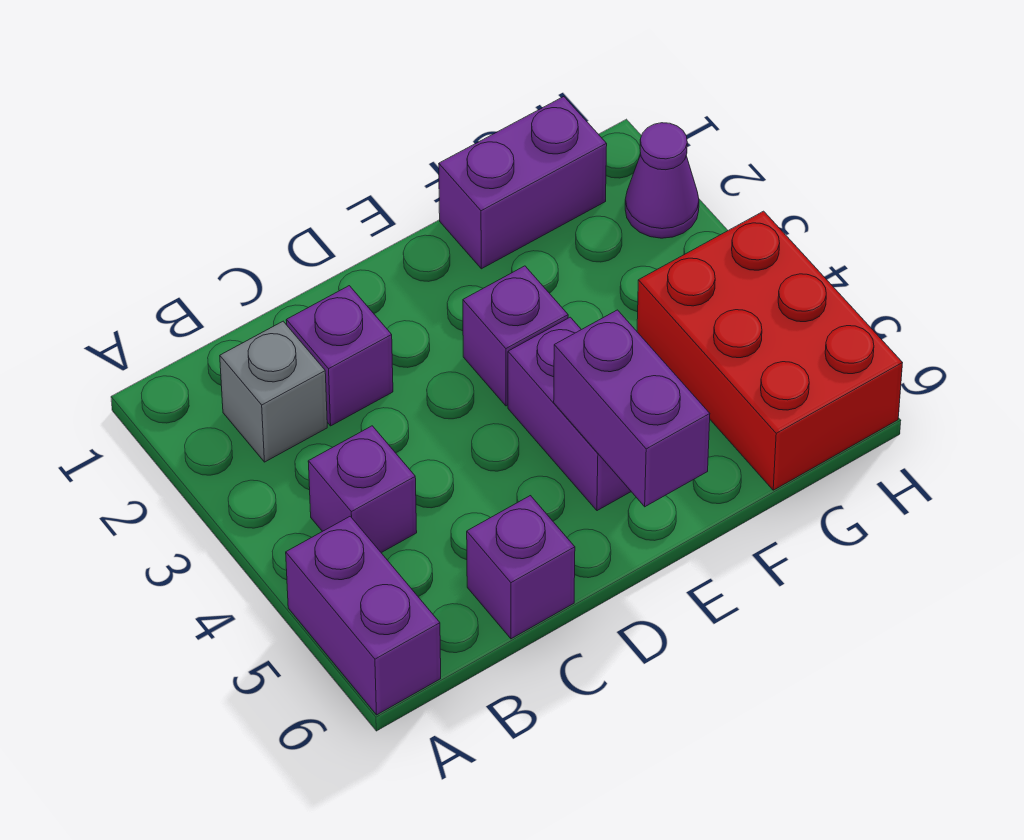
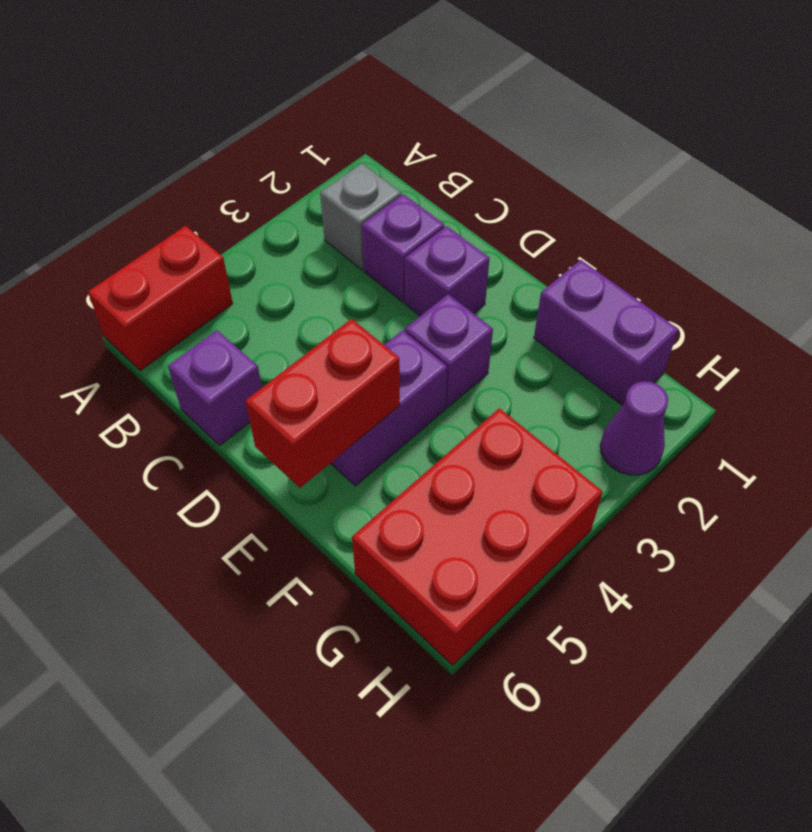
purple brick A5:A6 level 1 -> red brick A5:A6 level 1
purple brick B4 level 1 -> purple brick D2 level 1
purple brick E5:E6 level 2 -> red brick E5:E6 level 2

